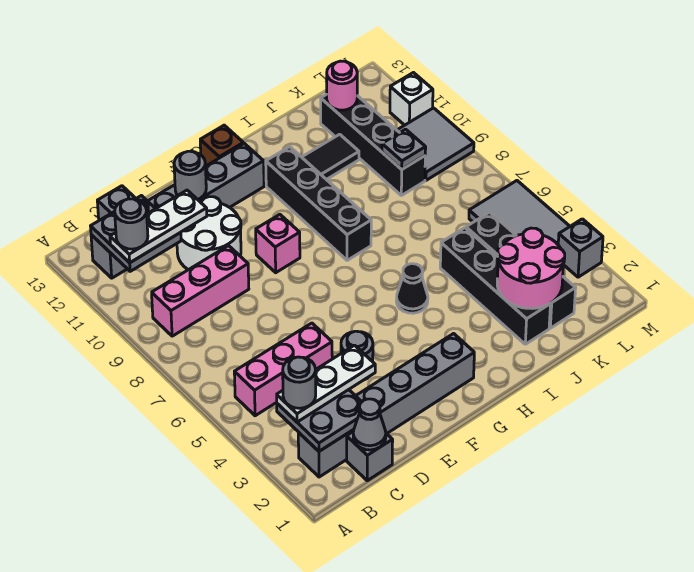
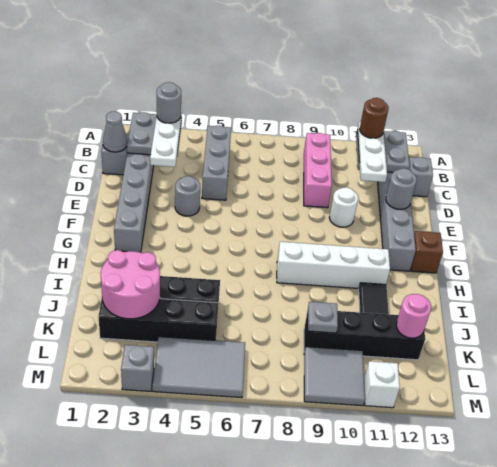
pink brick B5:D5 level 1 -> grey brick B5:D5 level 1
grey round brick B11 level 4 -> brown round brick B11 level 4
white round brick D10:E11 level 1 -> white round brick E10 level 1
pink brick F9 level 1 -> none
black cone H5 level 1 -> none
black brick H8:H11 level 1 -> white brick H8:H11 level 1

